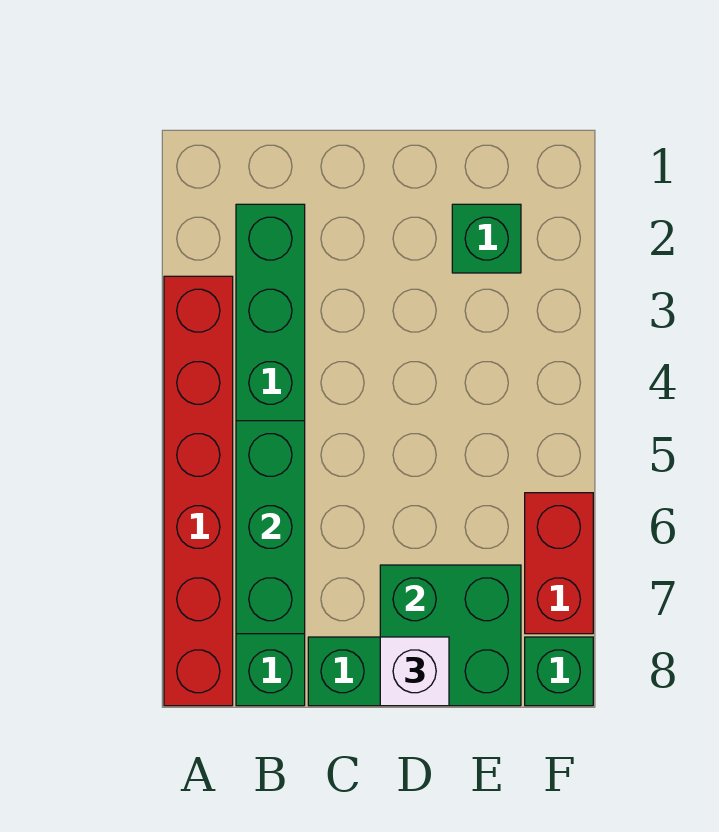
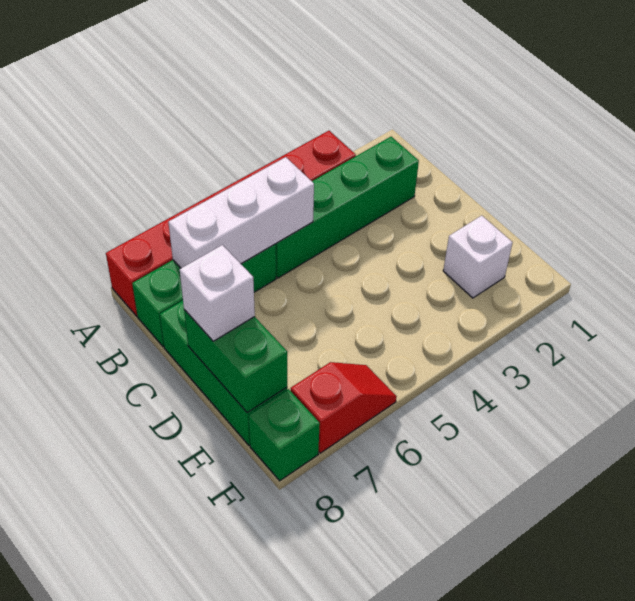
green brick B5:B7 level 2 -> white brick B5:B7 level 2
green brick D7:E8 level 2 -> green brick D8:E8 level 2
green brick E2 level 1 -> white brick E2 level 1
red brick F6:F7 level 1 -> red slope F6:F7 level 1 top 7

